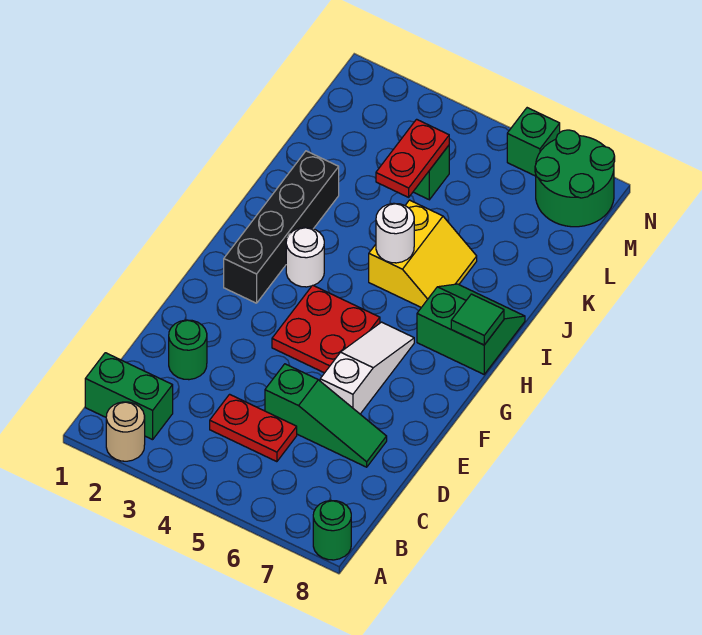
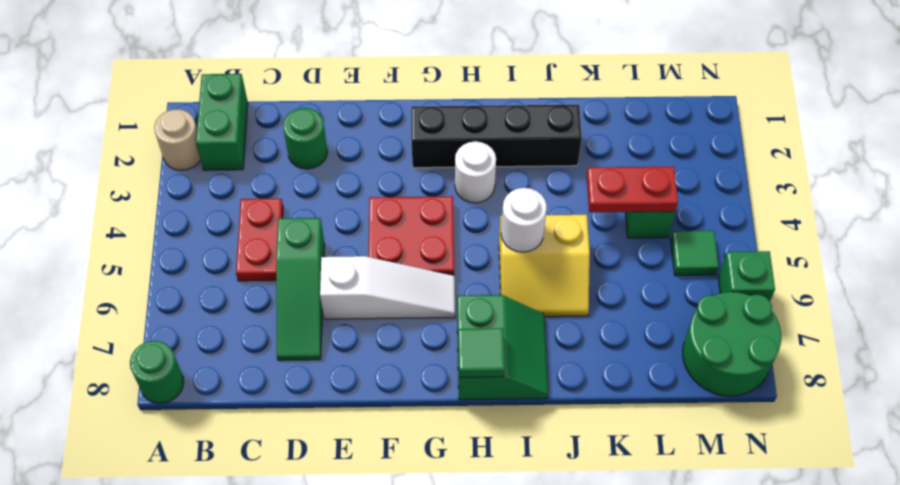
none -> green tile M5 level 1

